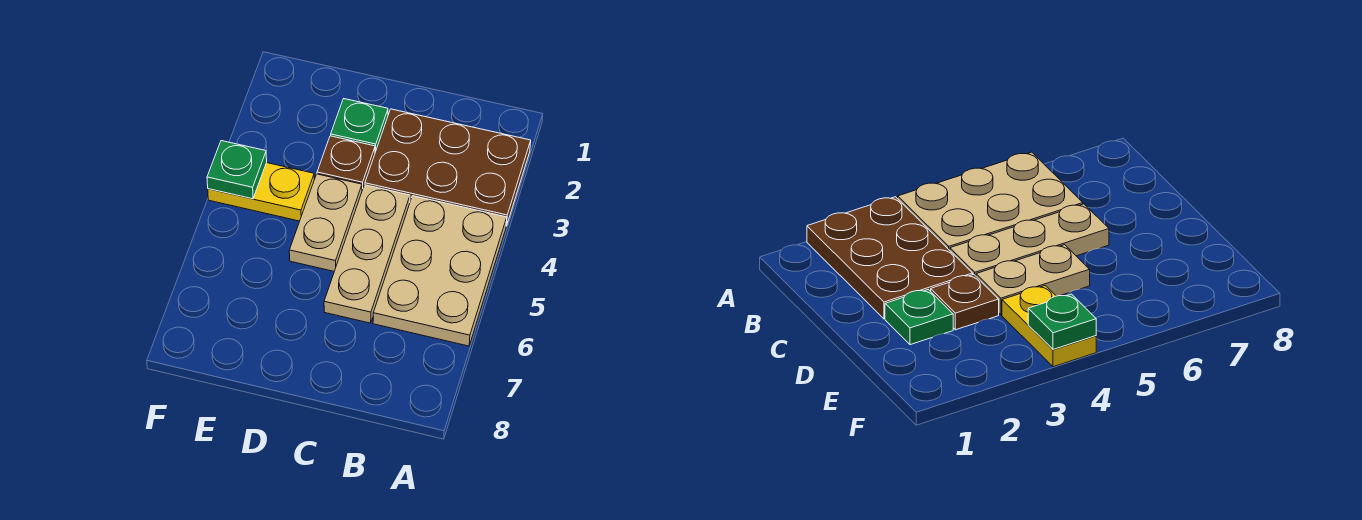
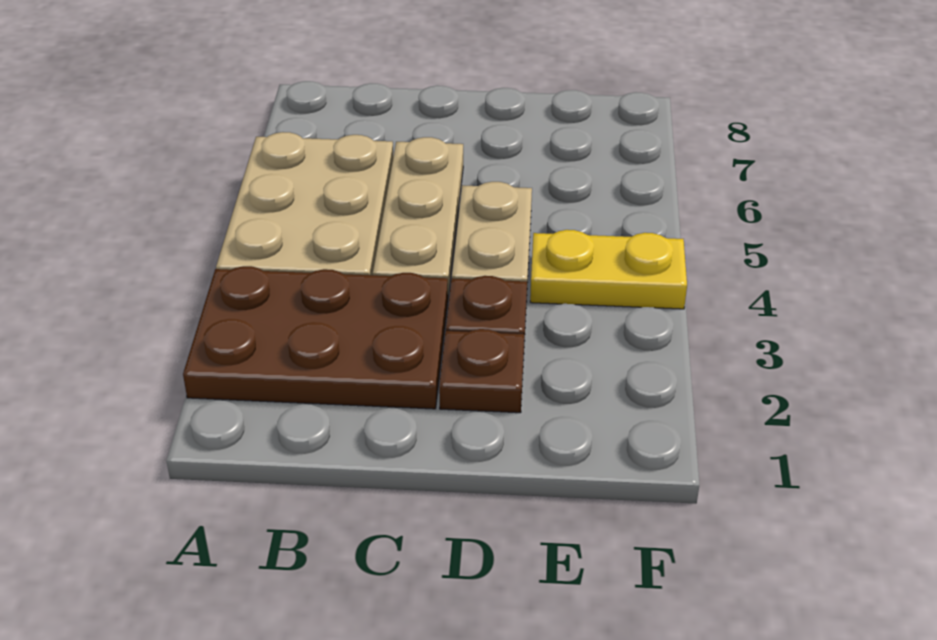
green plate D2 level 1 -> brown plate D2 level 1
green plate F4 level 2 -> none

